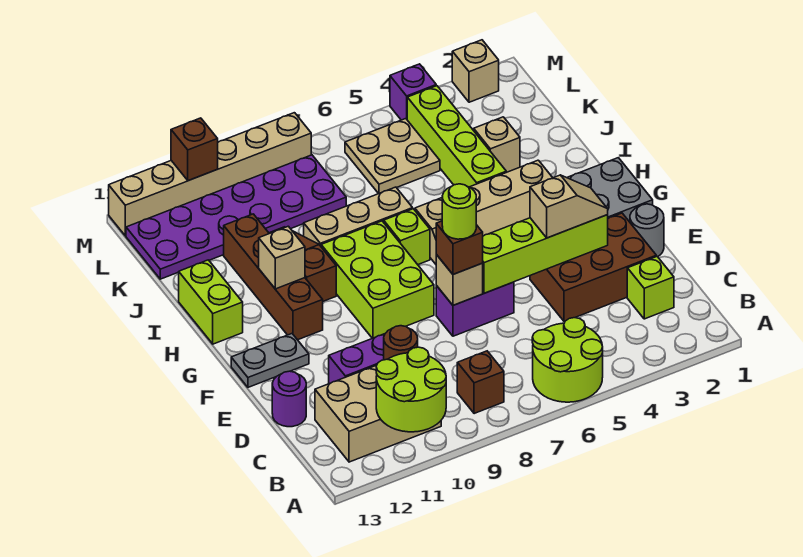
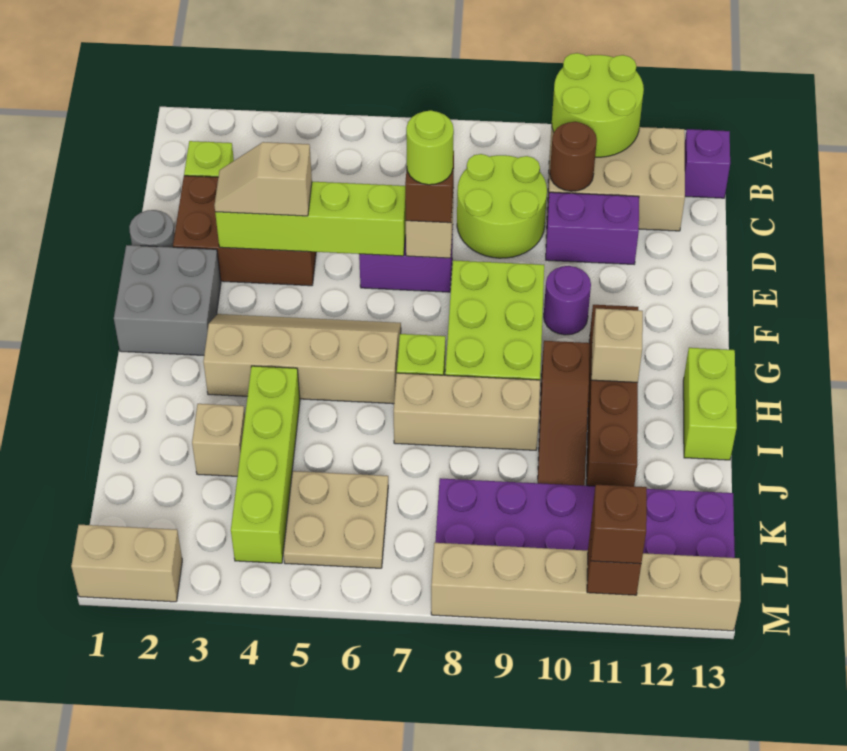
lime round brick A5:B6 level 1 -> lime round brick C8:D9 level 1
brown brick B8 level 1 -> brown brick M11 level 3
purple round brick D13 level 1 -> purple round brick F10 level 1
grey plate F12:F13 level 1 -> none
tan brick M2 level 1 -> tan brick M1:M2 level 1
purple brick M4 level 1 -> purple brick B13 level 1

